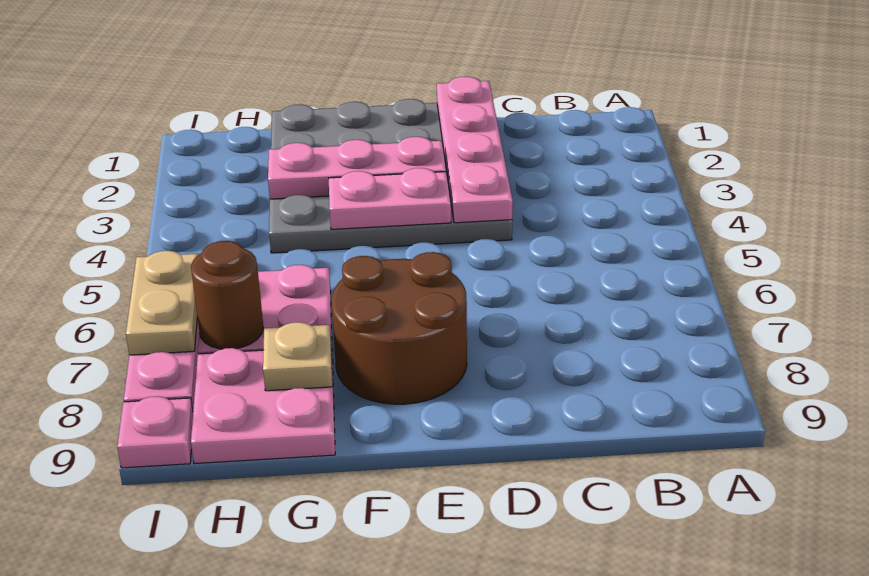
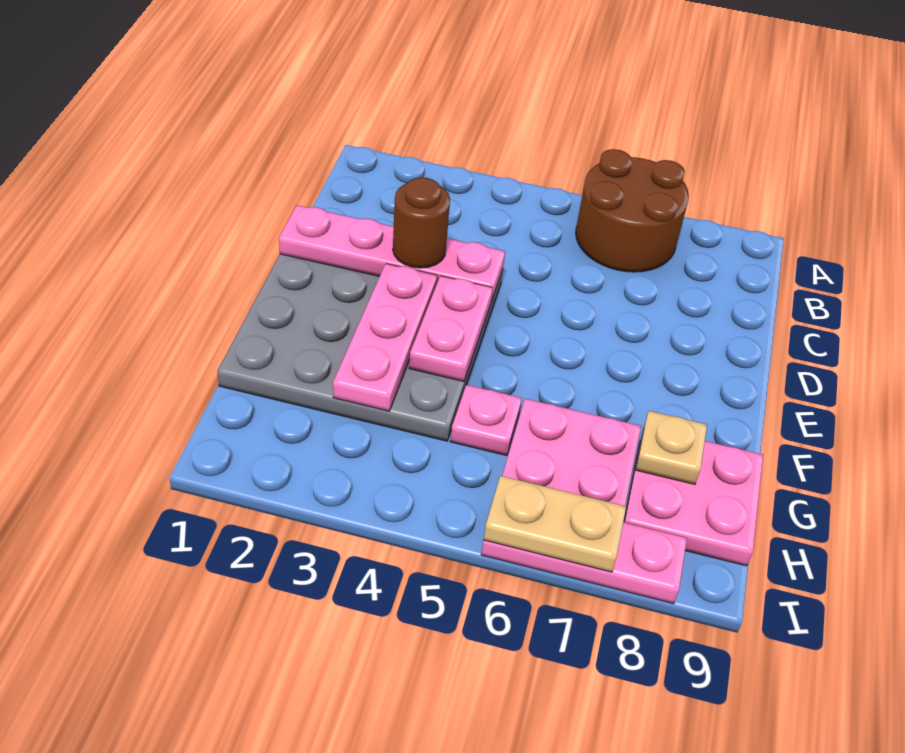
brown round brick E7:F8 level 1 -> brown round brick A6:B7 level 1
brown round brick H7 level 2 -> brown round brick D3 level 3
pink plate I9 level 1 -> pink plate G5 level 1

